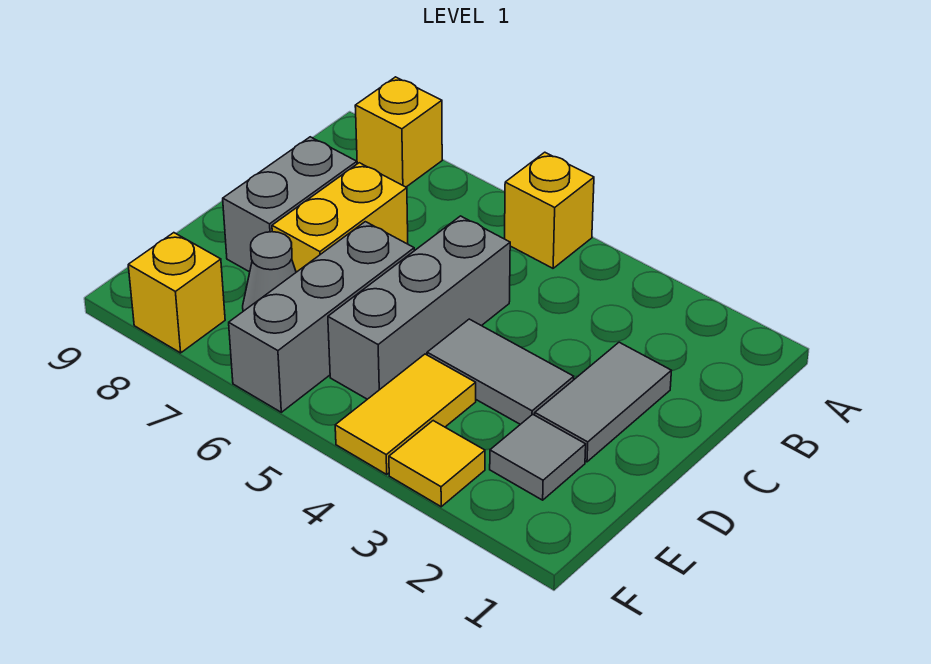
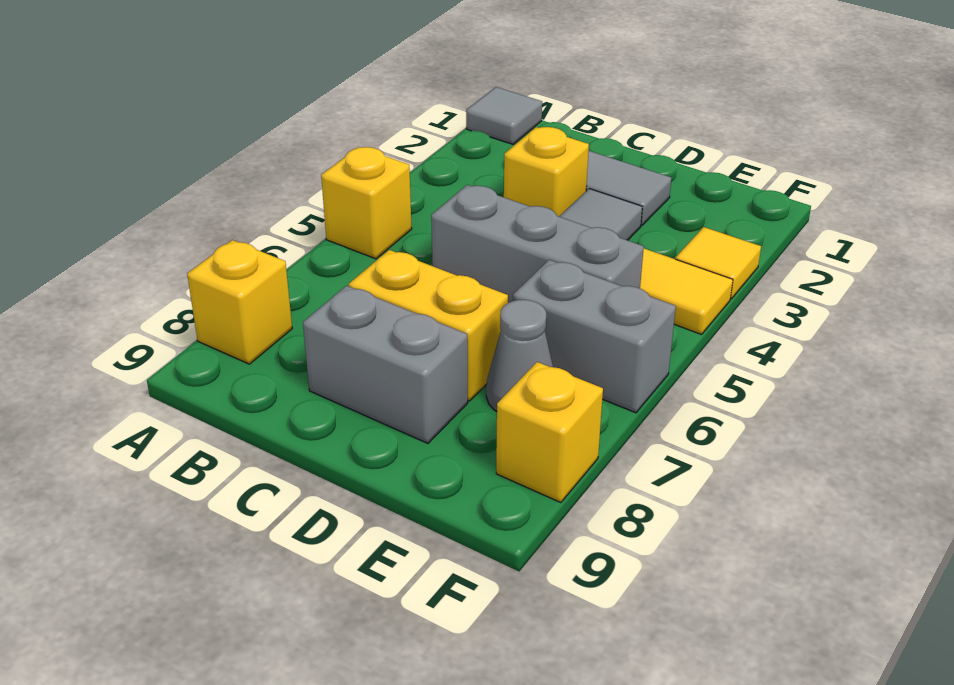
none -> yellow brick C3 level 1
grey brick D6:F6 level 1 -> grey brick E6:F6 level 1
grey tile E2 level 1 -> grey tile A1 level 1

